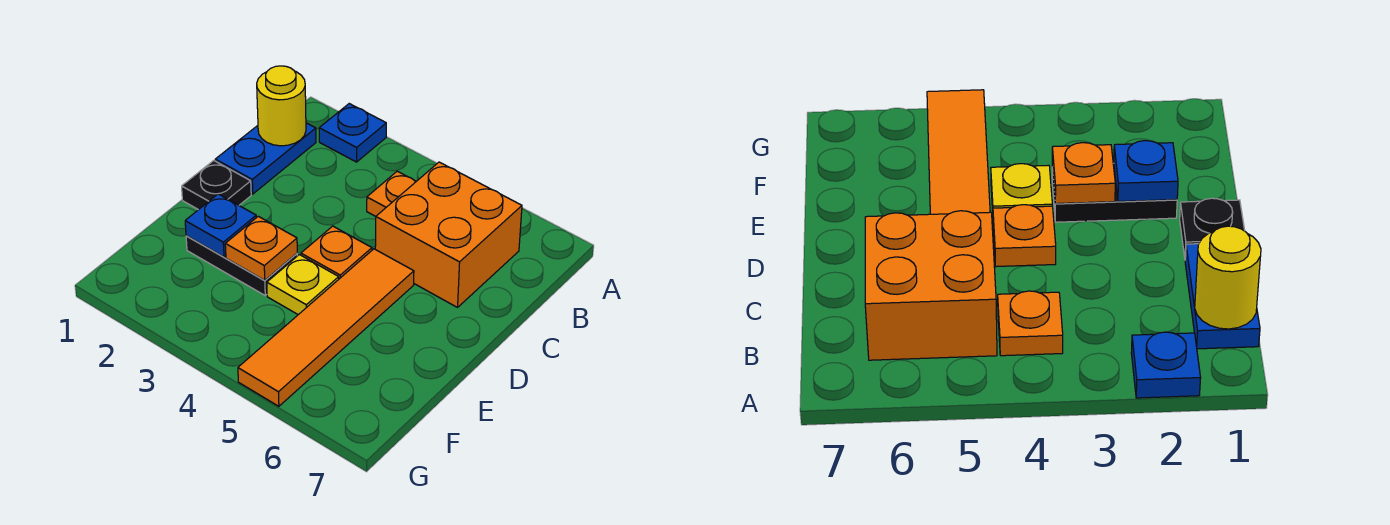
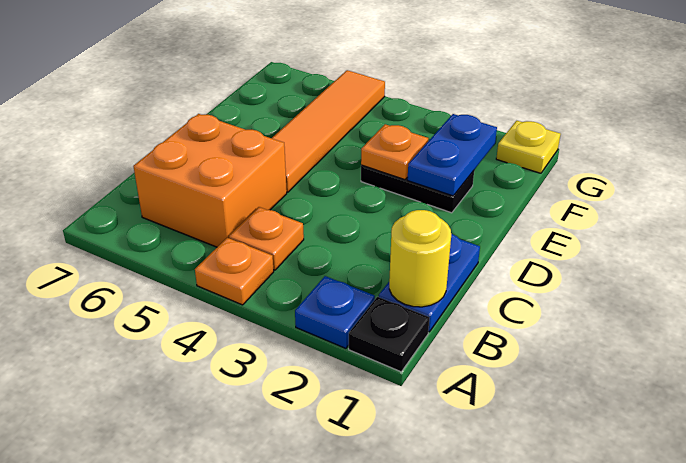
black plate D1 level 1 -> black plate A1 level 1
orange plate D4 level 1 -> orange plate A4 level 1
blue plate E2 level 2 -> blue plate E2:F2 level 2
yellow plate E4 level 1 -> yellow plate G1 level 1

